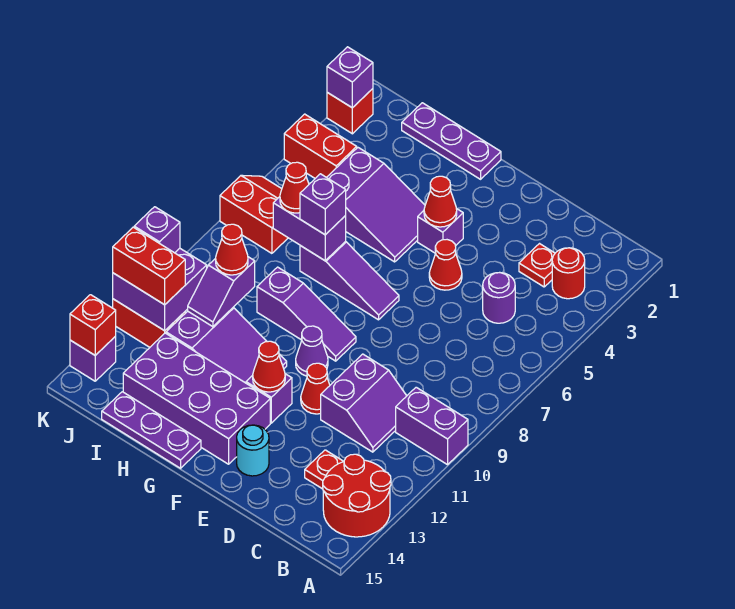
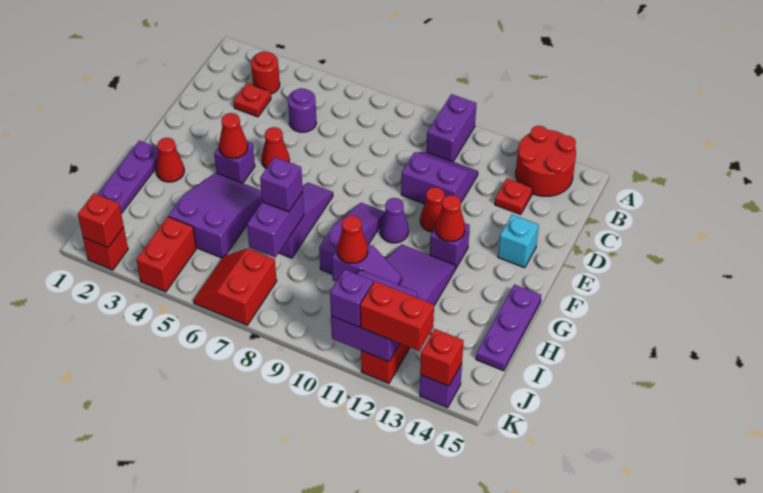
cyan round brick E14 level 1 -> cyan brick E14 level 1
purple brick F13:I14 level 1 -> none
red cone I7 level 3 -> red cone G2 level 1
red brick J12:K12 level 3 -> red brick K12:K13 level 3
purple brick K2 level 2 -> red brick K2 level 2

